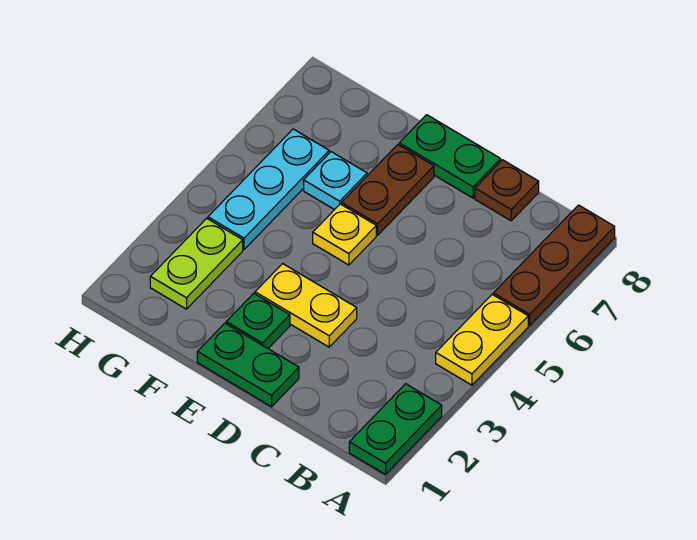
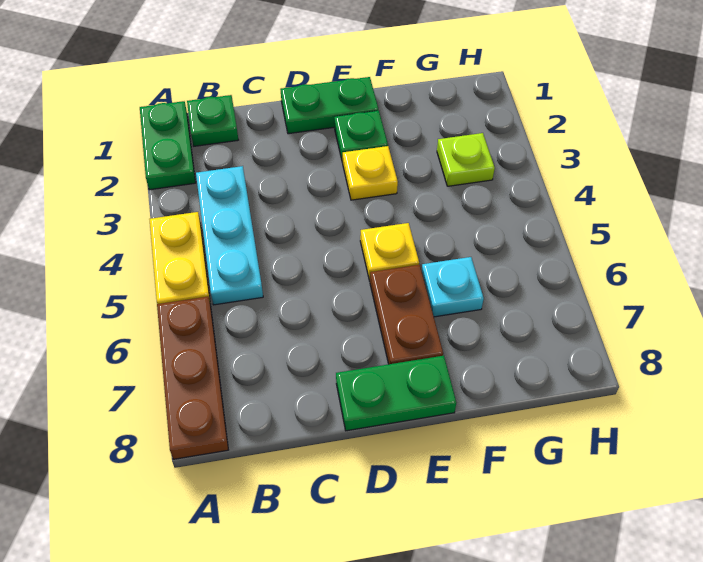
none -> green plate B1 level 1
brown plate C8 level 1 -> none
yellow plate D3:E3 level 1 -> yellow plate E3 level 1
lime plate G2:G3 level 1 -> lime plate G3 level 1
cyan plate G4:G6 level 1 -> cyan plate B3:B5 level 1

